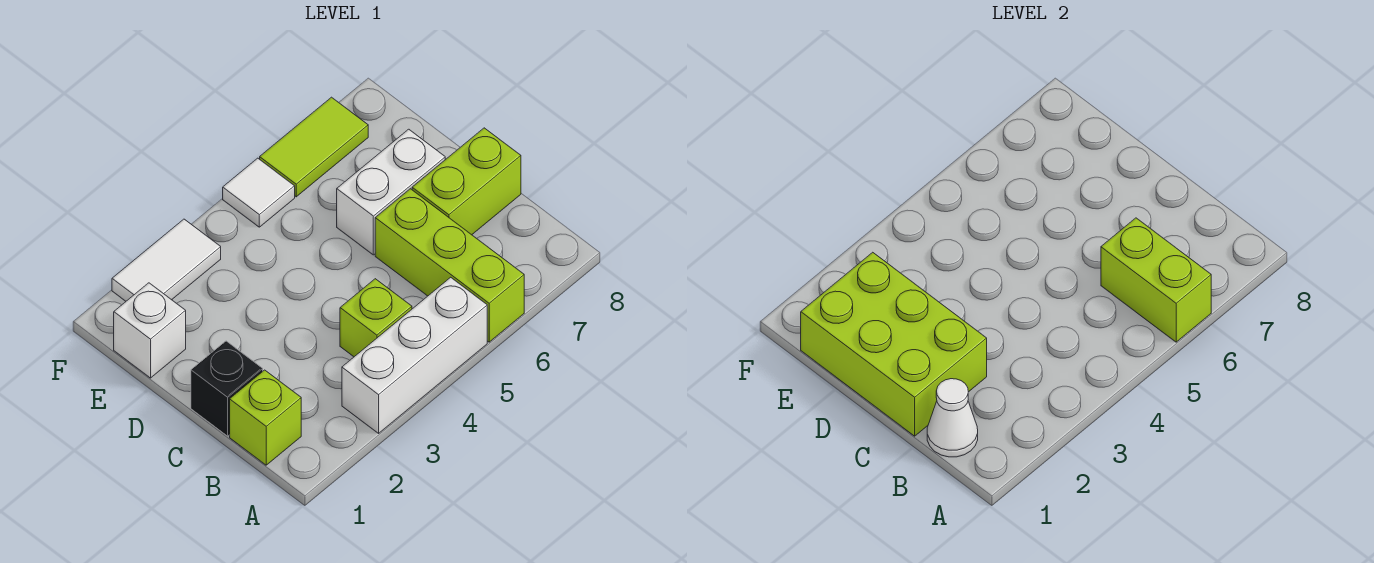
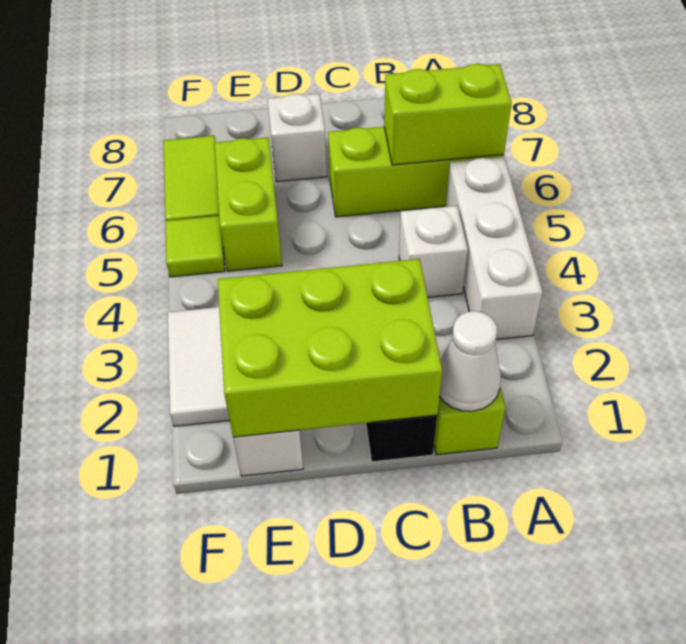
lime brick B4 level 1 -> white brick B4 level 1
lime brick C7:C8 level 1 -> lime brick E5:E6 level 1
white brick D6:D7 level 1 -> white brick D7 level 1
white tile F5 level 1 -> lime tile F5 level 1

